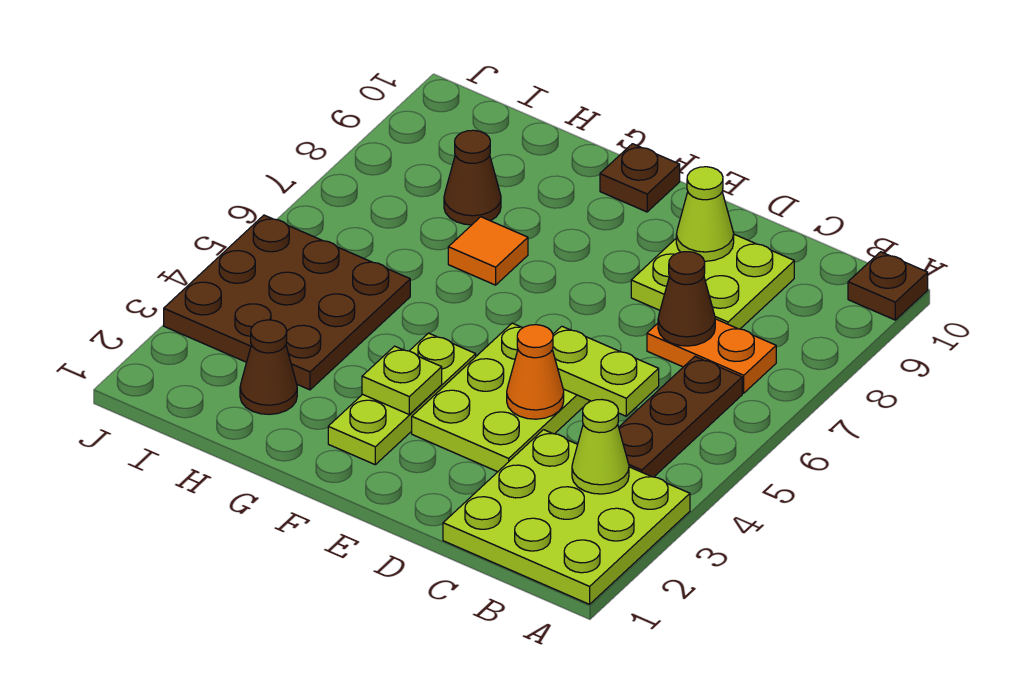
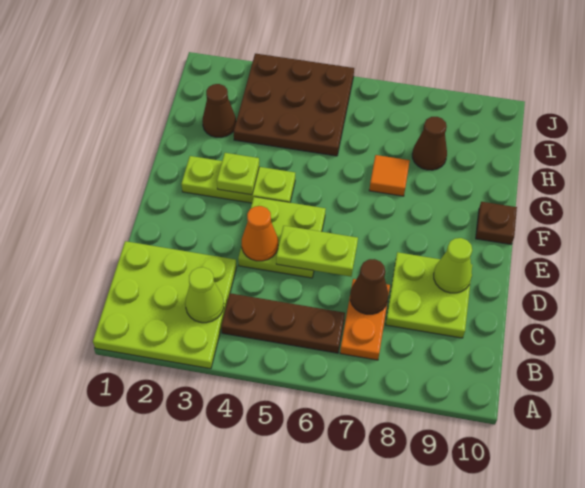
brown plate A10 level 1 -> none
lime plate C5:D5 level 2 -> lime plate D5:D6 level 2
lime plate D3:E5 level 1 -> lime plate D4:E5 level 1

